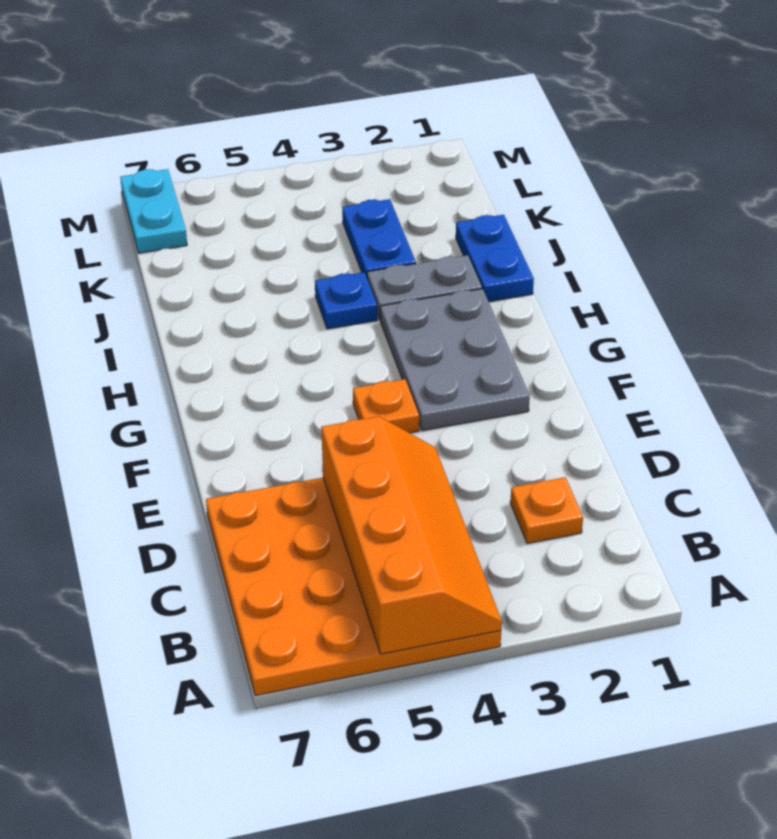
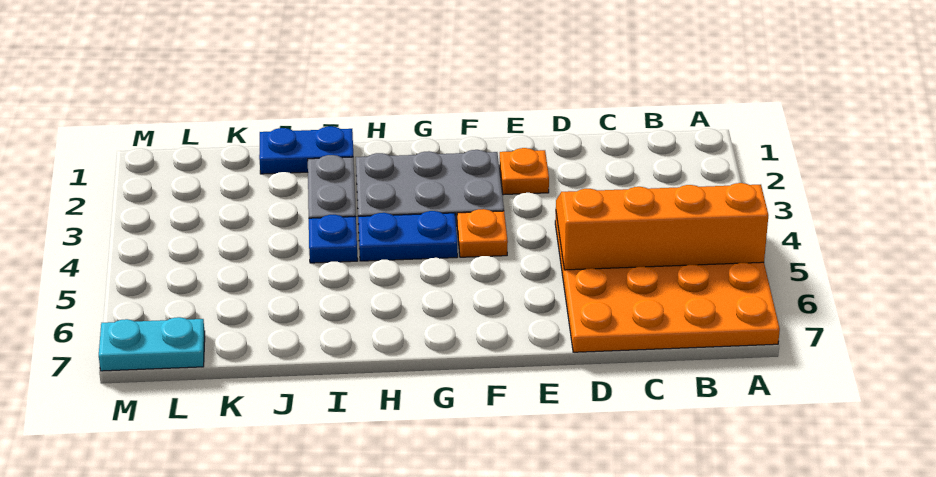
orange plate C2 level 1 -> orange plate E2 level 1
blue plate J3:K3 level 1 -> blue plate G4:H4 level 1

